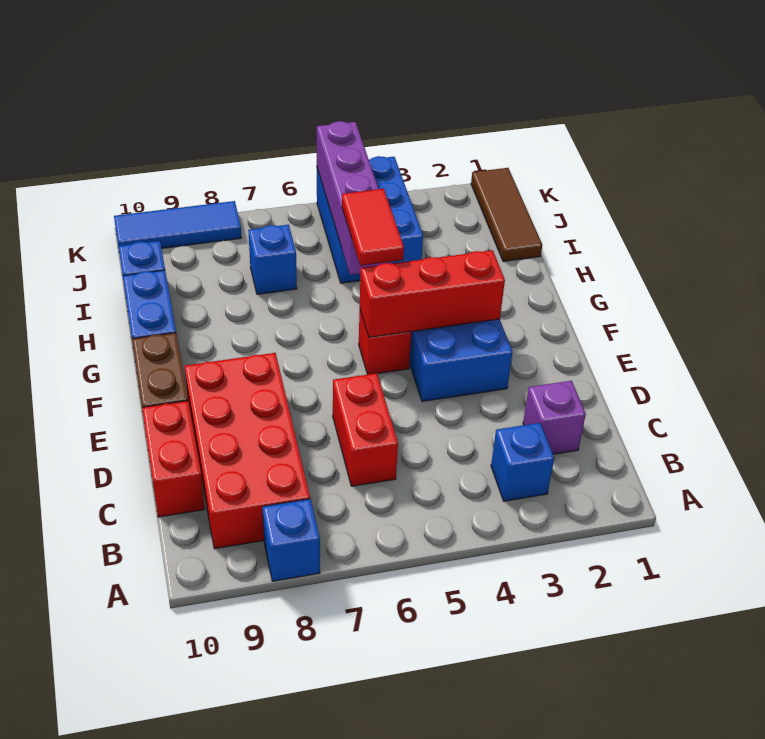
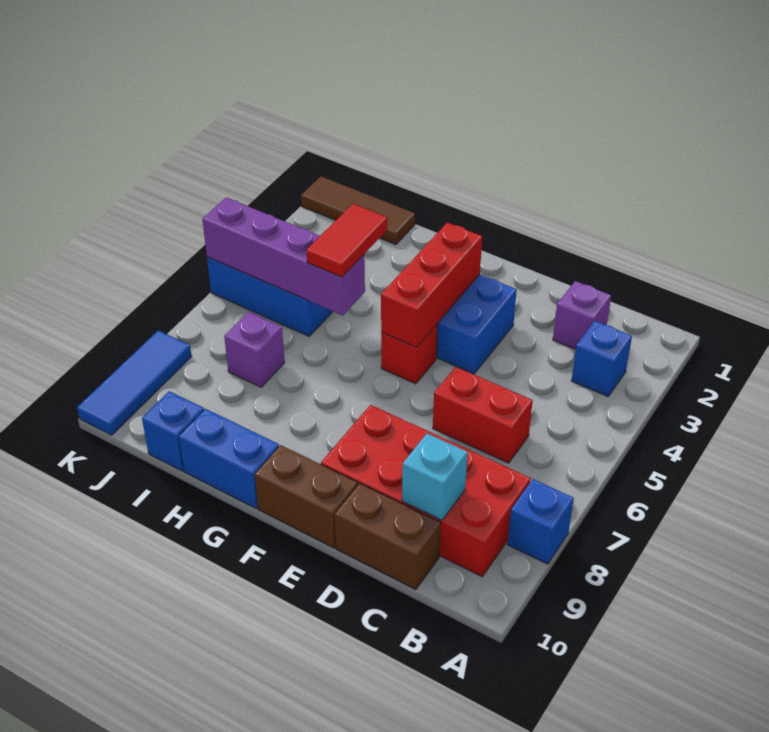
none -> cyan brick C9 level 2
red brick C10:D10 level 1 -> brown brick C10:D10 level 1
red tile G5:H5 level 3 -> red tile H4:H5 level 3
blue brick I7 level 1 -> purple brick I7 level 1

